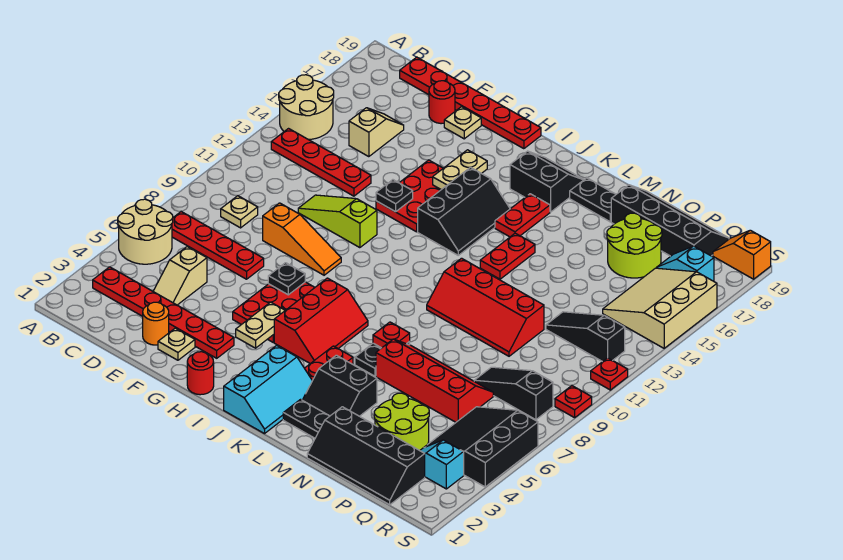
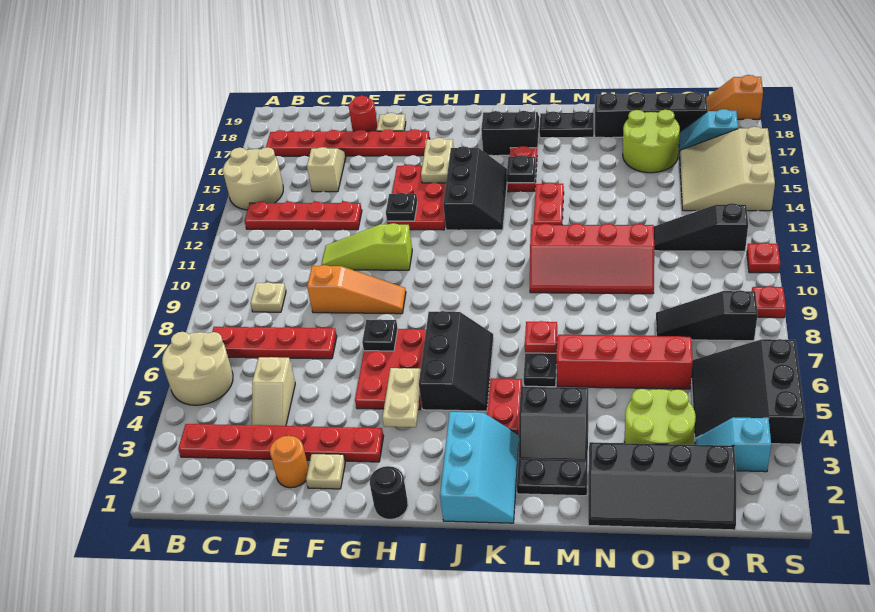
red plate C19:H19 level 1 -> red plate B17:G17 level 1
red round brick H1 level 1 -> black round brick H1 level 1
red slope I5:J7 level 1 top I -> black slope I5:J7 level 1 top I
none -> black plate K15 level 2

